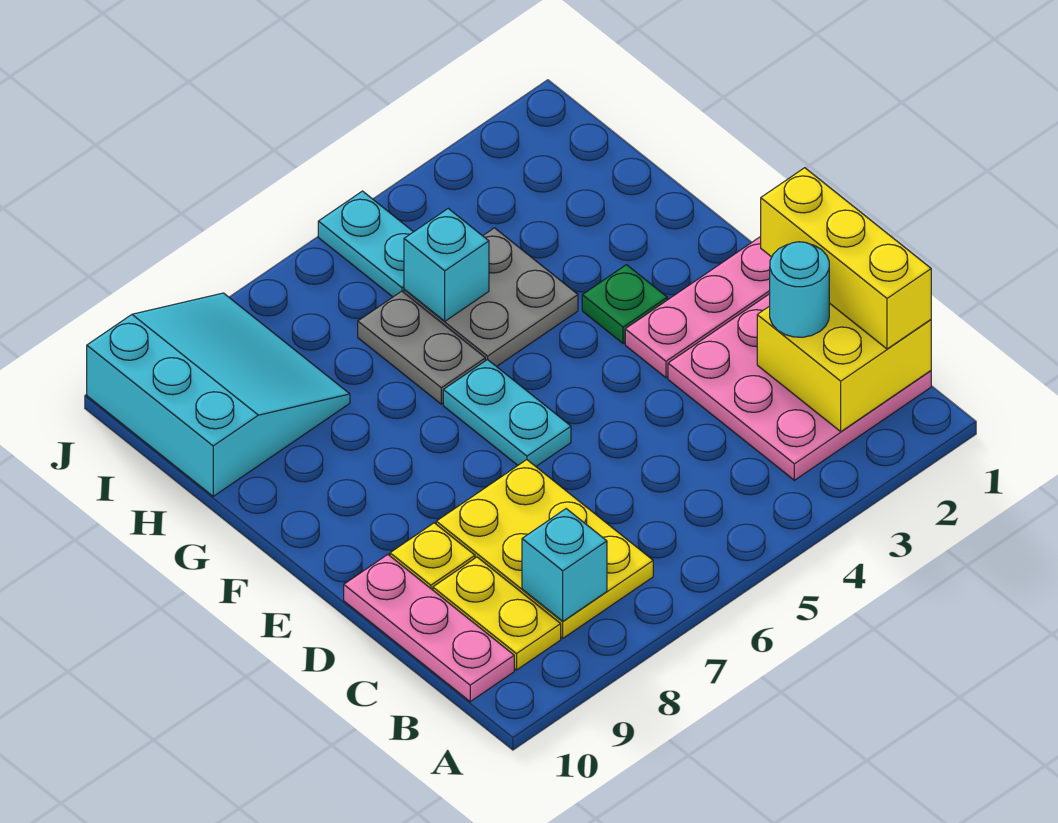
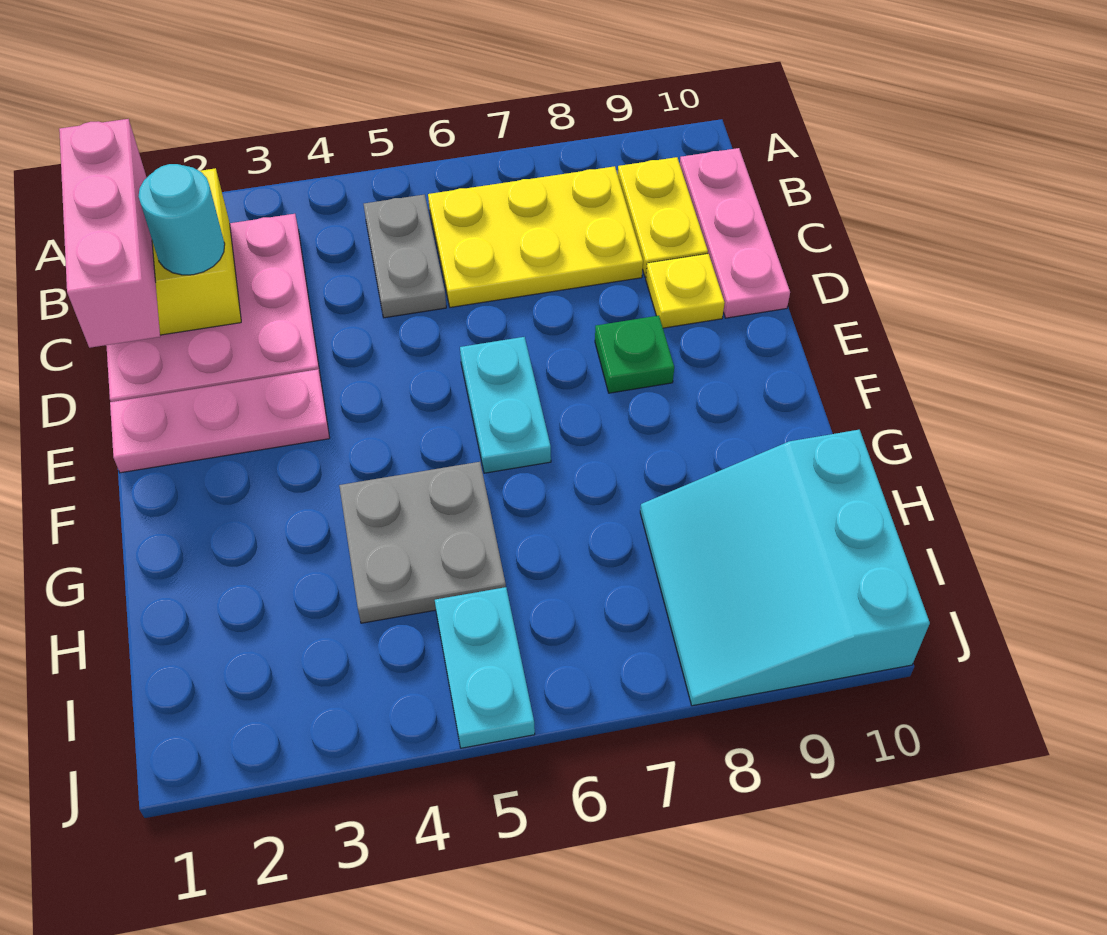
yellow brick B1:D1 level 3 -> pink brick B1:D1 level 3
yellow plate B7:D8 level 1 -> yellow plate B6:C8 level 1
cyan brick B8 level 2 -> none
green plate F3 level 1 -> green plate E8 level 1
grey plate G6:H6 level 1 -> grey plate B5:C5 level 1
cyan brick H5 level 2 -> none

